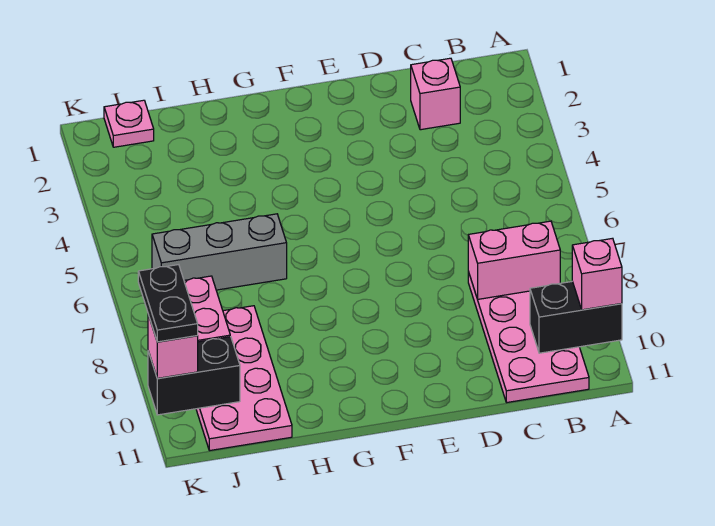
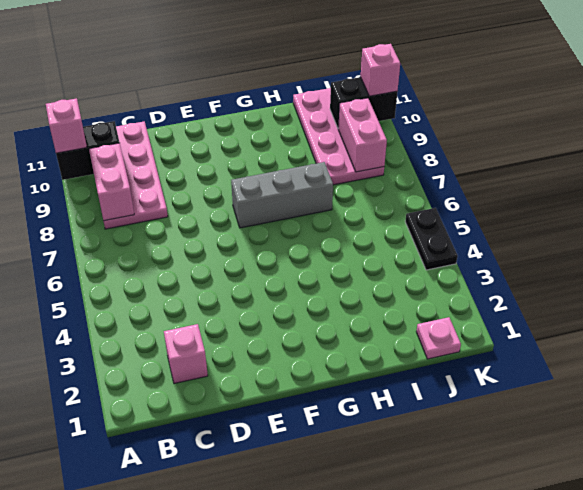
pink brick B8:C8 level 2 -> pink brick B8:B9 level 2
grey brick H6:J6 level 1 -> grey brick F7:H7 level 1
black plate K9:K10 level 4 -> black plate K4:K5 level 1

